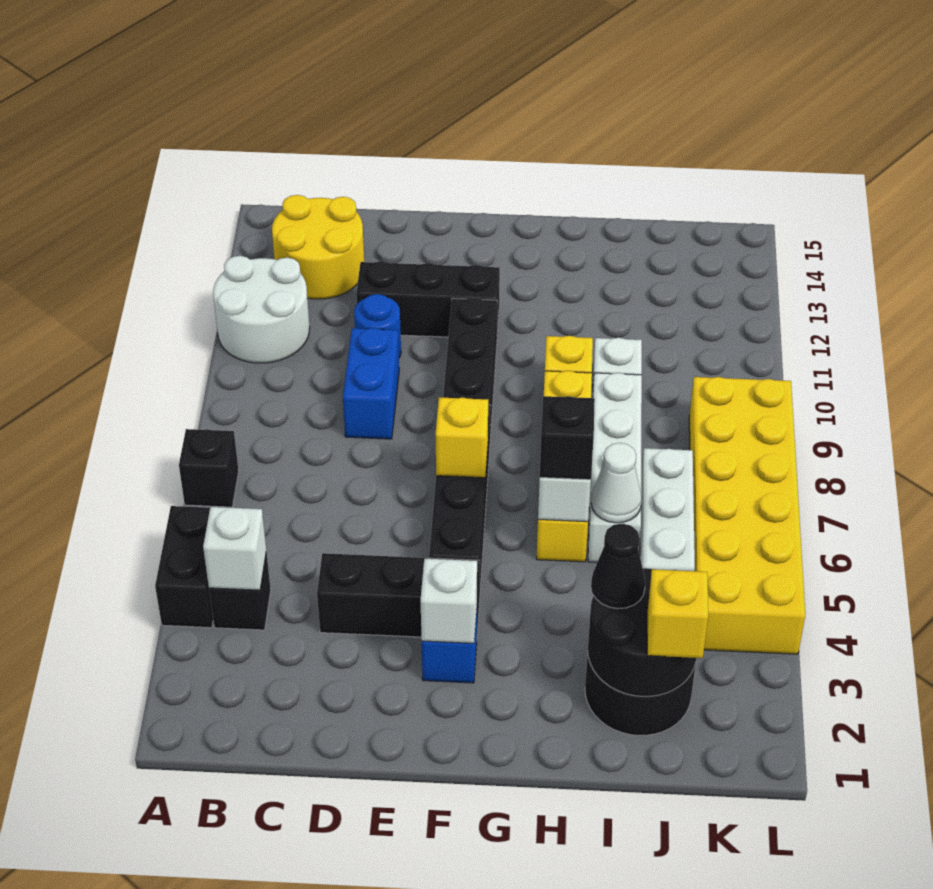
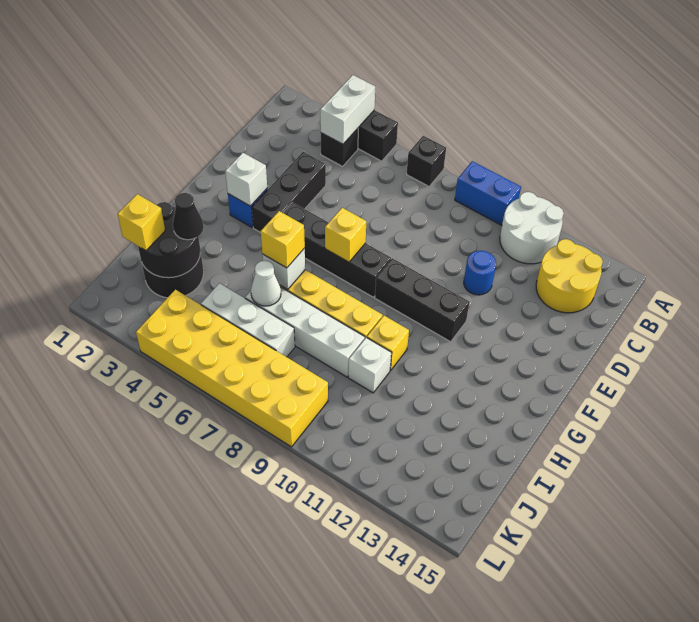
white brick B4 level 2 -> white brick A4:B4 level 2
blue brick D9:D10 level 1 -> blue brick A9:A10 level 1
black brick D12:F12 level 1 -> none
black brick H6 level 3 -> yellow brick H6 level 3

